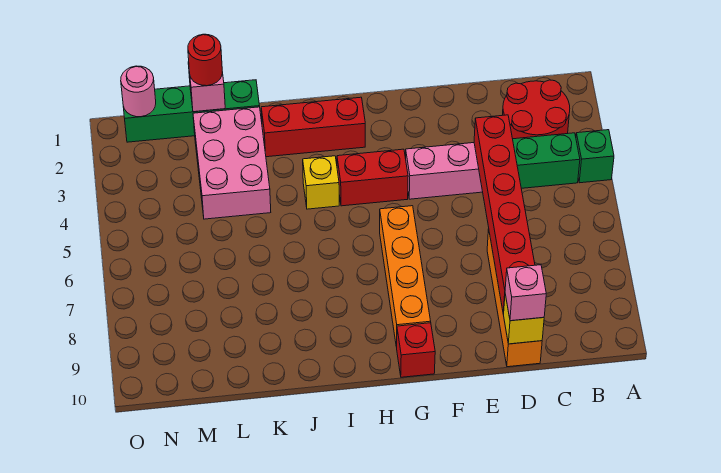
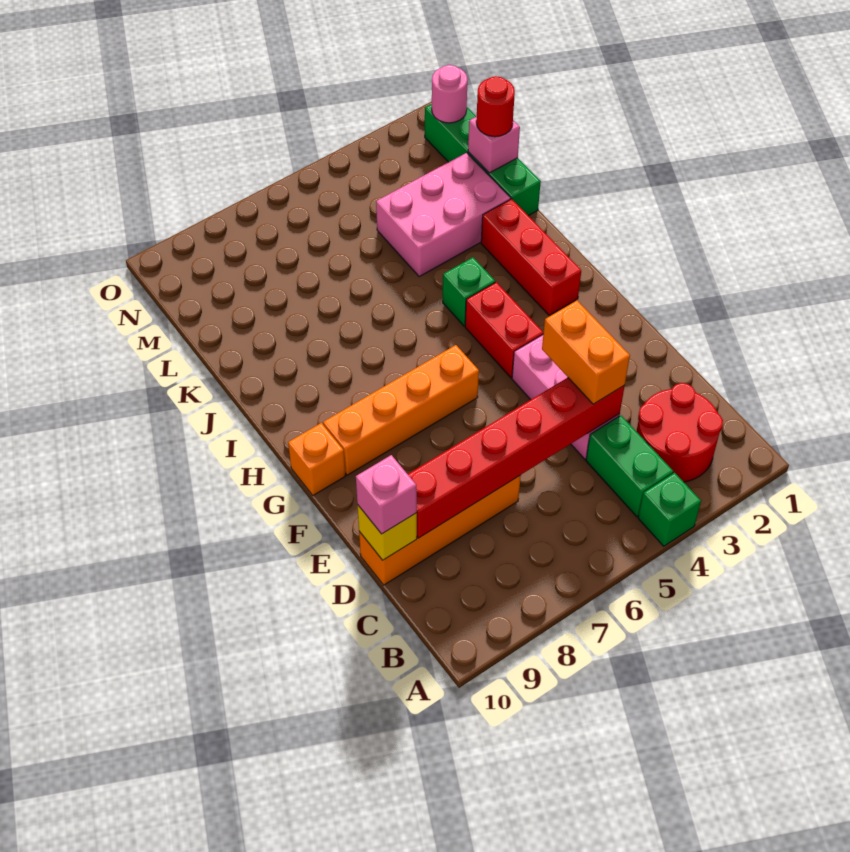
none -> orange brick D4:E4 level 3
red brick G10 level 1 -> orange brick G10 level 1
yellow brick I4 level 1 -> green brick I4 level 1

